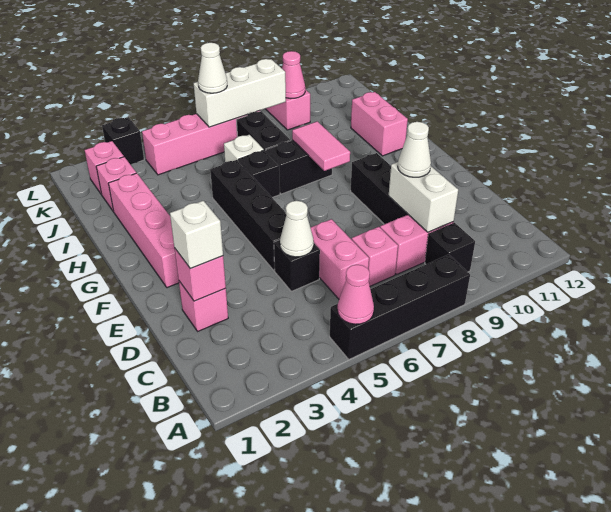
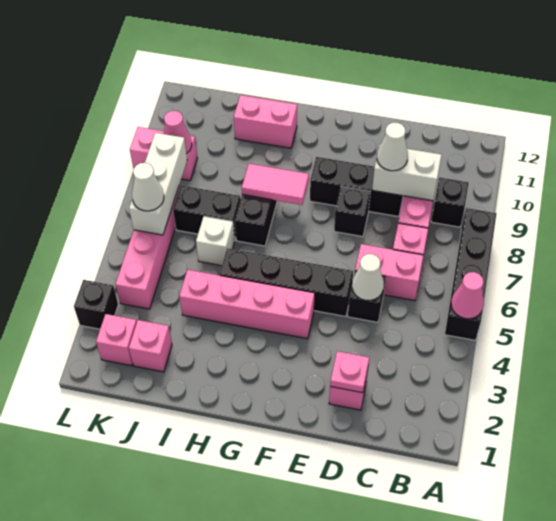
pink brick D2 level 2 -> pink plate D2 level 2
white brick D2 level 3 -> none
pink brick F2:I2 level 1 -> pink brick F4:I4 level 1
black brick H6 level 1 -> black brick E8 level 1

